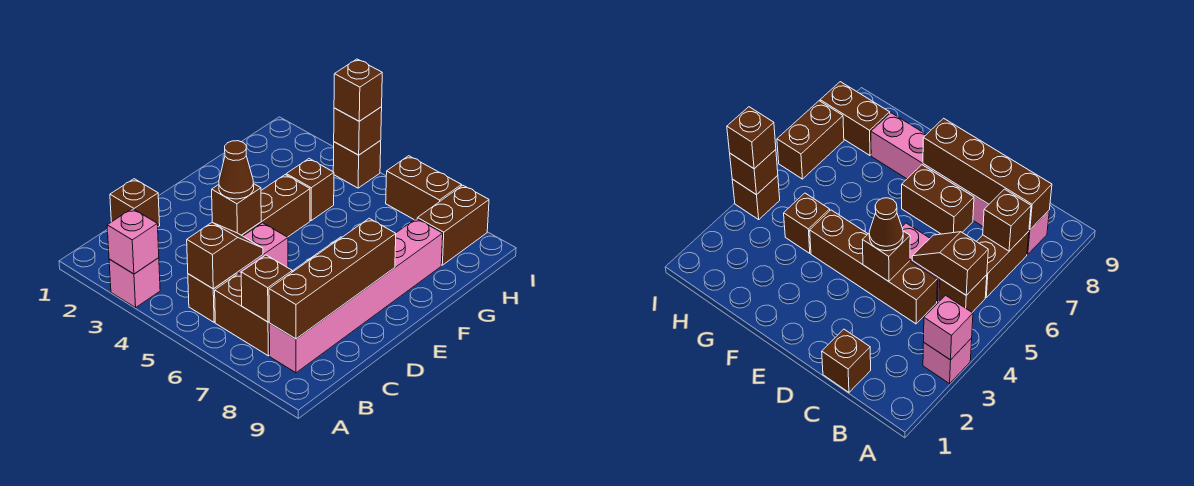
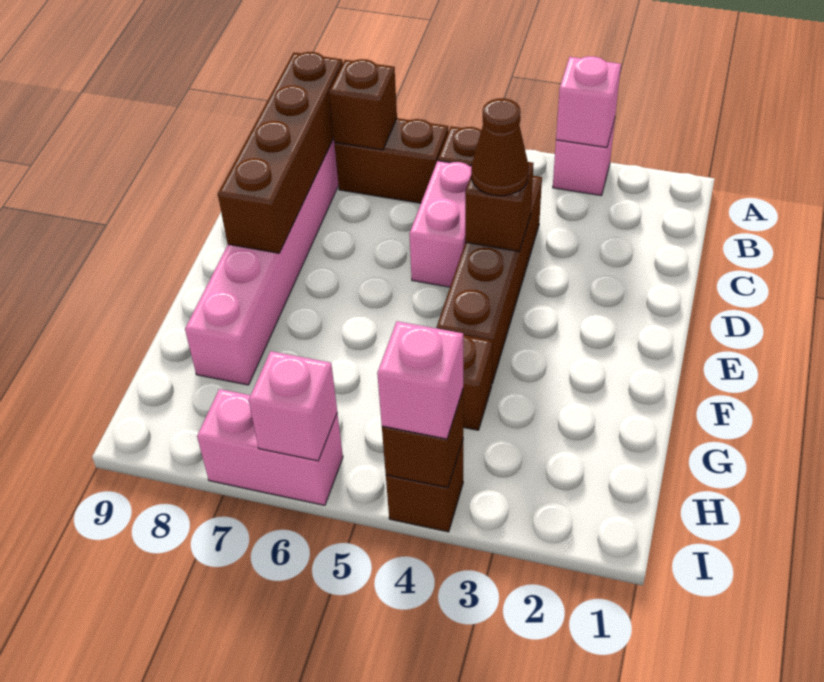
brown slope B5:C5 level 2 top B -> none
brown brick C1 level 1 -> none
brown brick D7:E7 level 1 -> none
brown brick H8:I8 level 1 -> none
brown brick I4 level 3 -> pink brick I4 level 3
brown brick I6:I7 level 1 -> pink brick I6:I7 level 1
none -> pink brick I6 level 2

